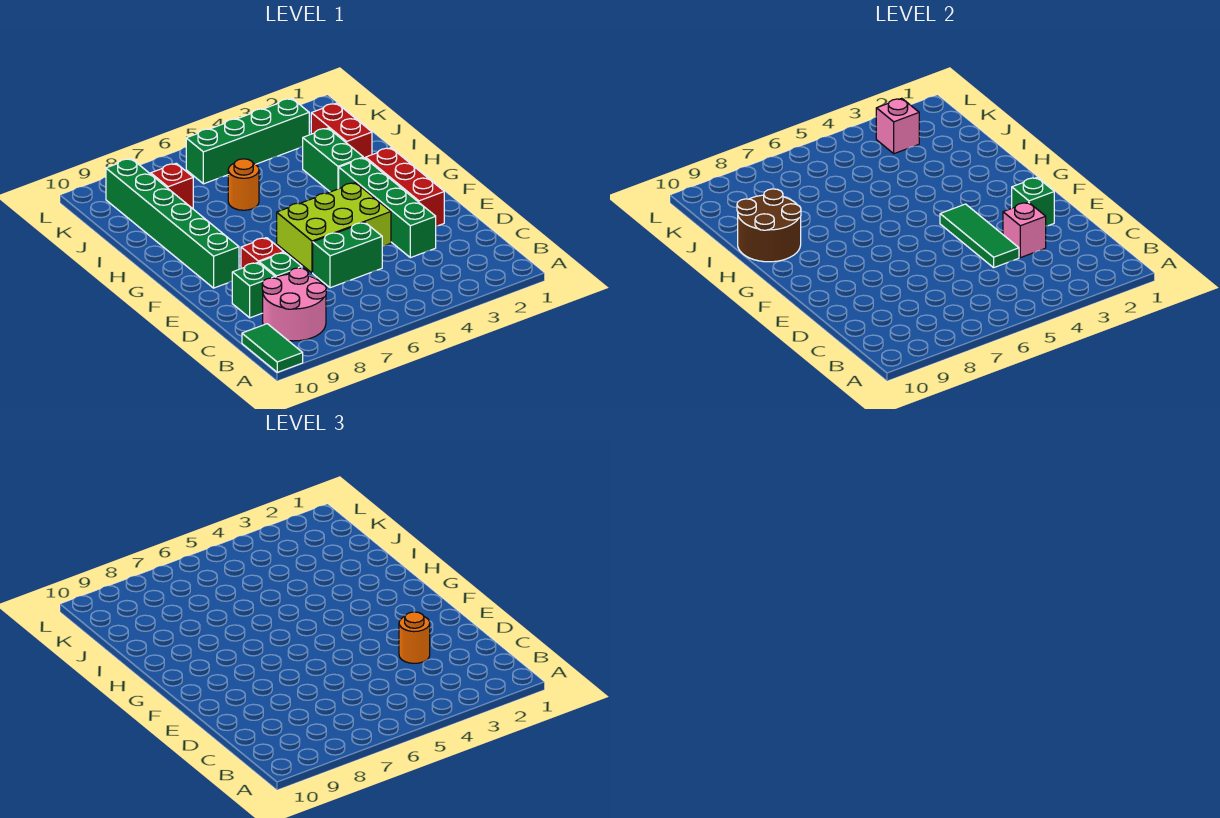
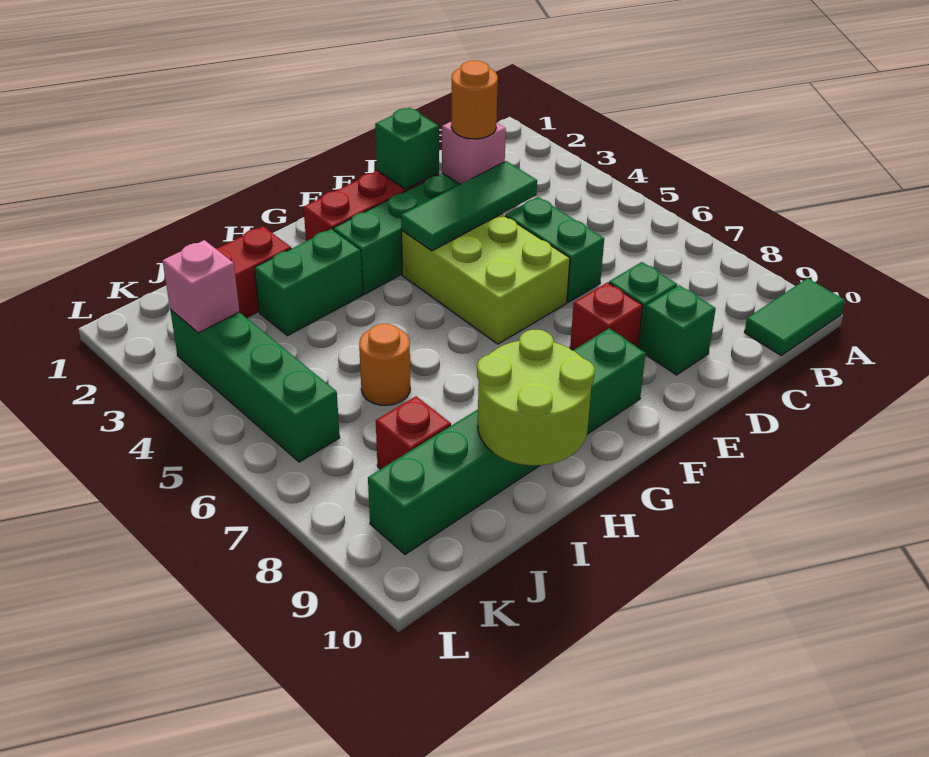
pink round brick B8:C9 level 1 -> none
brown round brick H9:I10 level 2 -> lime round brick H9:I10 level 2

